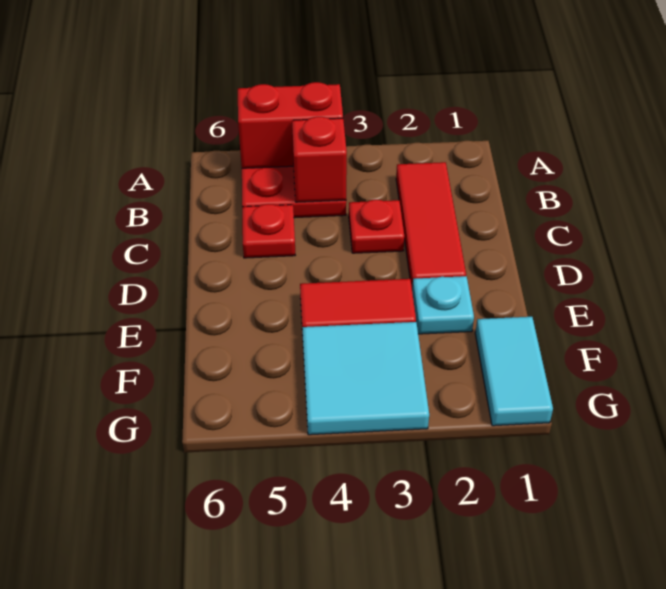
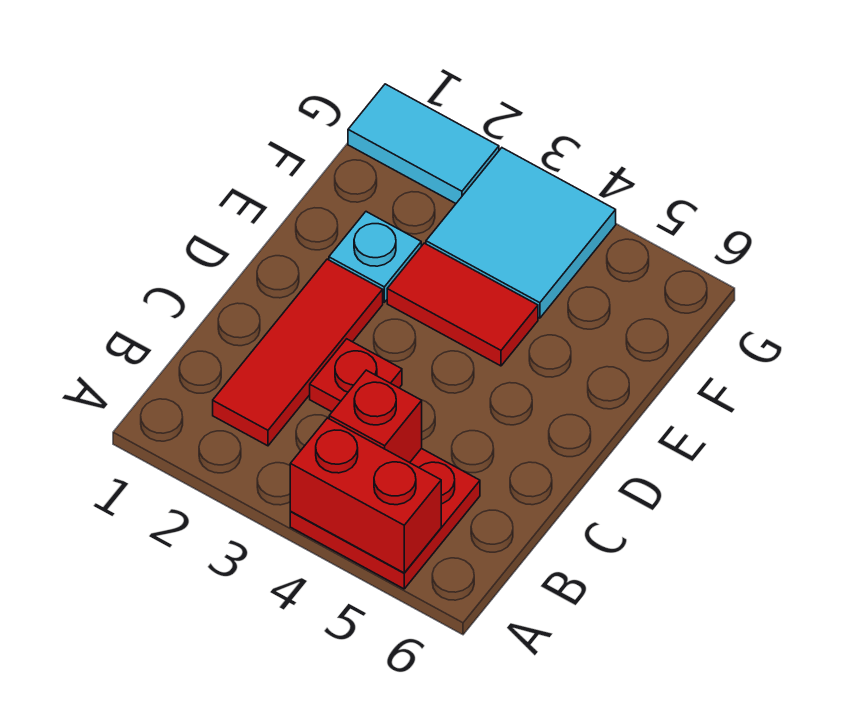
red plate C5 level 1 -> none
cyan tile F1:G1 level 1 -> cyan tile G1:G2 level 1

